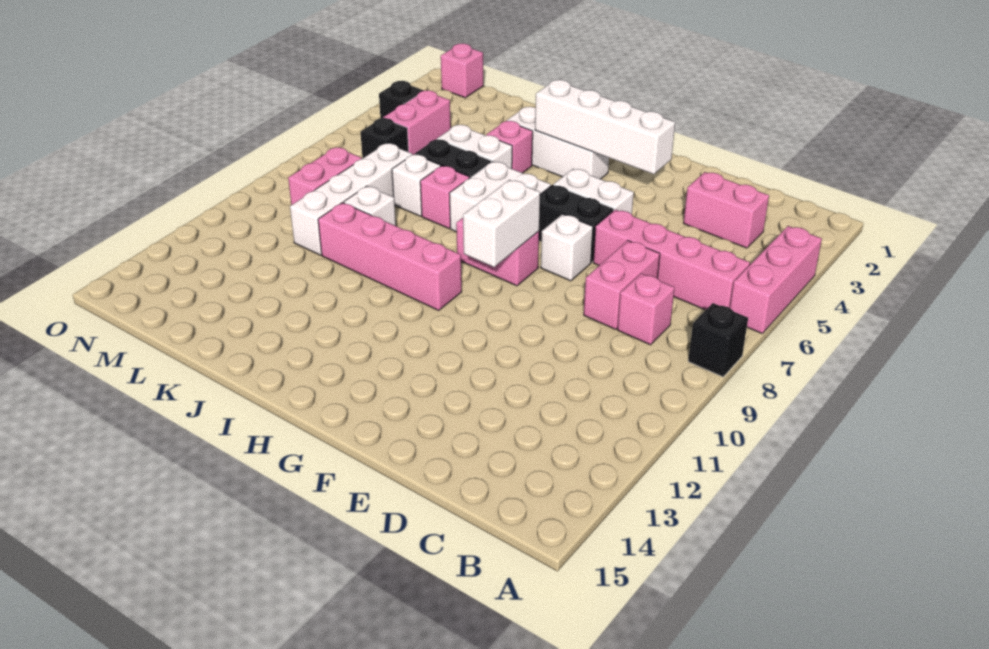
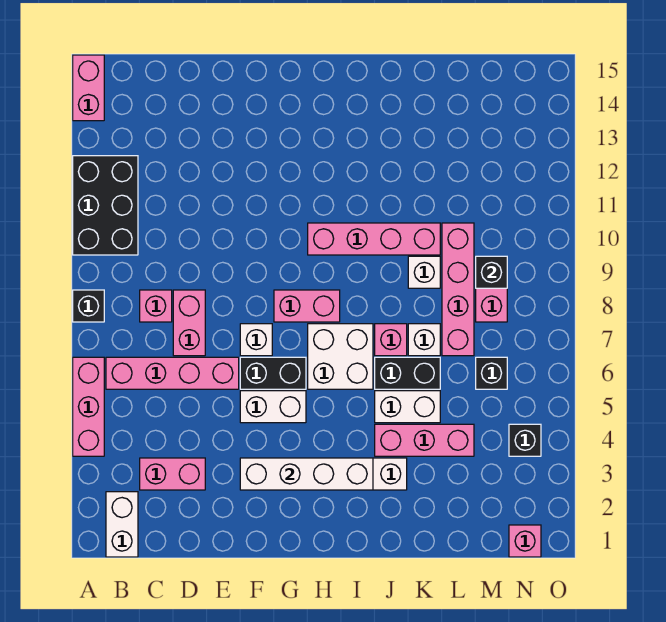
none -> black brick A10:B12 level 1
white brick G8:G9 level 2 -> white brick B1:B2 level 1
pink brick J4 level 1 -> pink brick J4:L4 level 1
white brick L7:L10 level 1 -> pink brick L7:L10 level 1
pink brick M4:M5 level 1 -> pink brick A14:A15 level 1
none -> black brick M9 level 2

